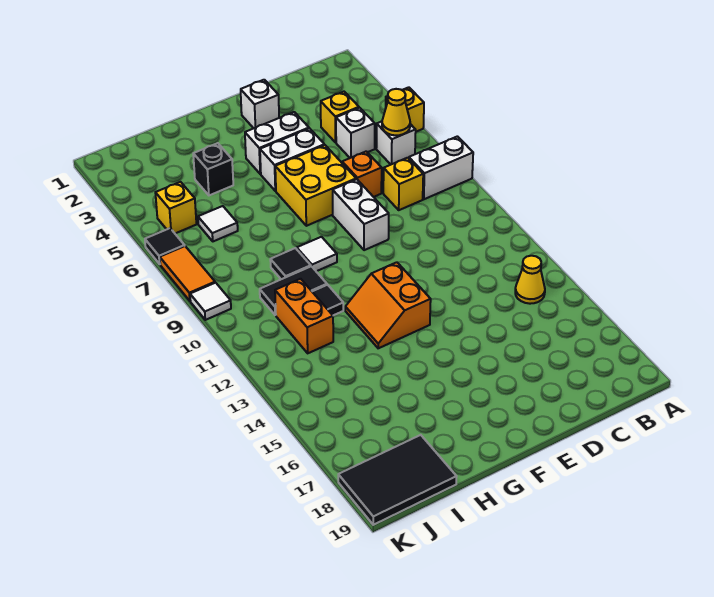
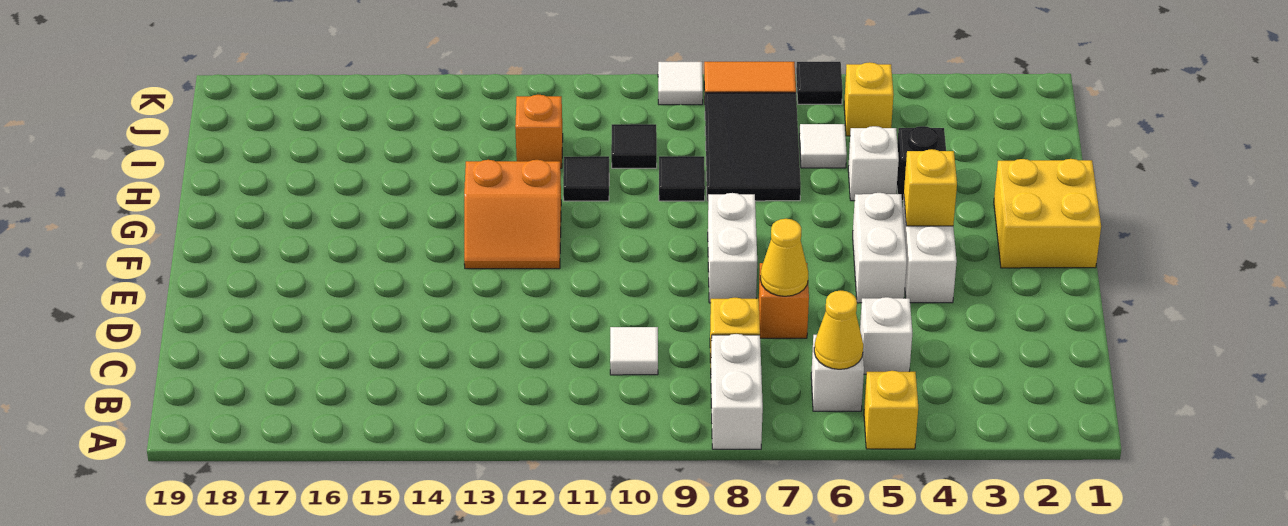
yellow cone B14 level 1 -> yellow cone D7 level 2
yellow brick C4 level 1 -> yellow brick F4 level 2
white brick E2 level 1 -> white brick H5 level 1
yellow brick E6:F7 level 1 -> yellow brick F1:G2 level 1
white brick E8:E9 level 1 -> white brick E8:F8 level 1
orange slope F12:G13 level 1 top F -> orange slope F12:G13 level 1 top G
white tile G9 level 1 -> white tile C10 level 1
black tile H10:I10 level 1 -> black tile I10 level 1
orange brick I11:I12 level 1 -> orange brick I12 level 1
black tile I18:K19 level 1 -> black tile H7:J8 level 1

